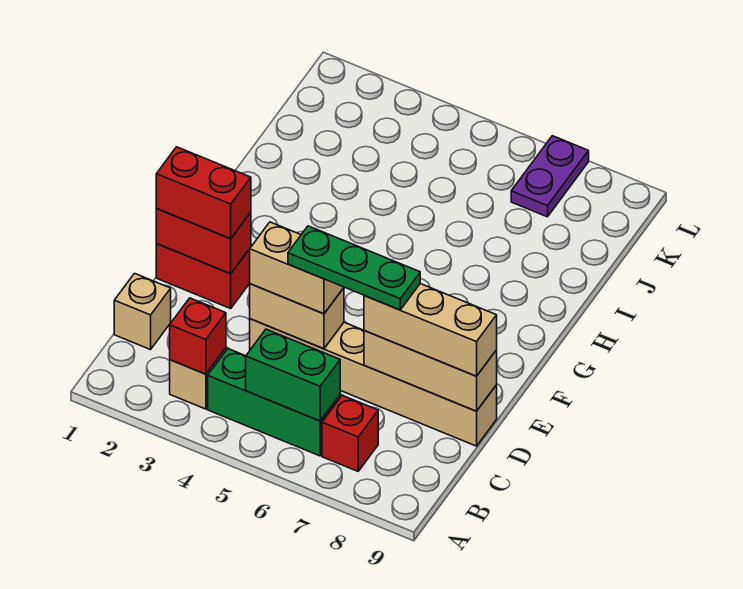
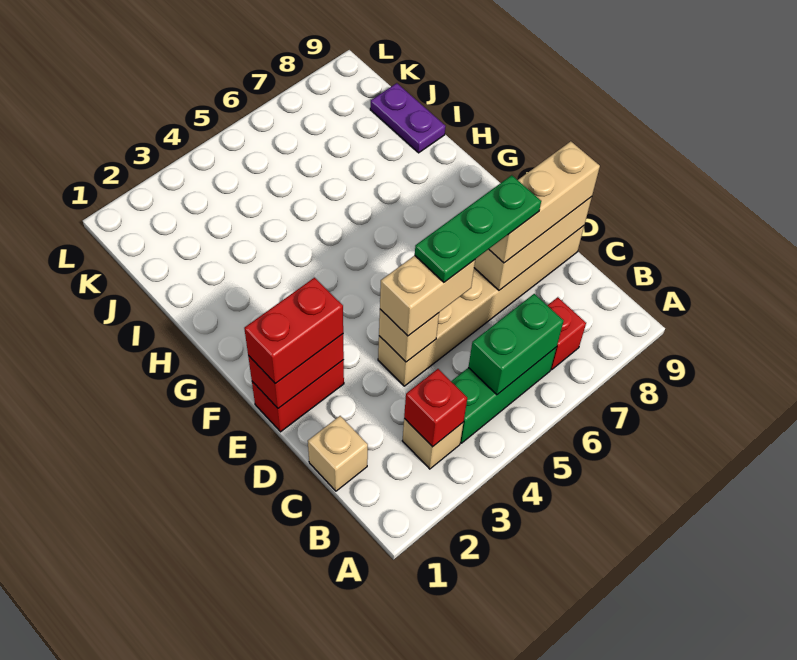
tan brick D4:D5 level 2 -> tan brick D4 level 2
purple plate K7:L7 level 1 -> purple plate I9:J9 level 1

